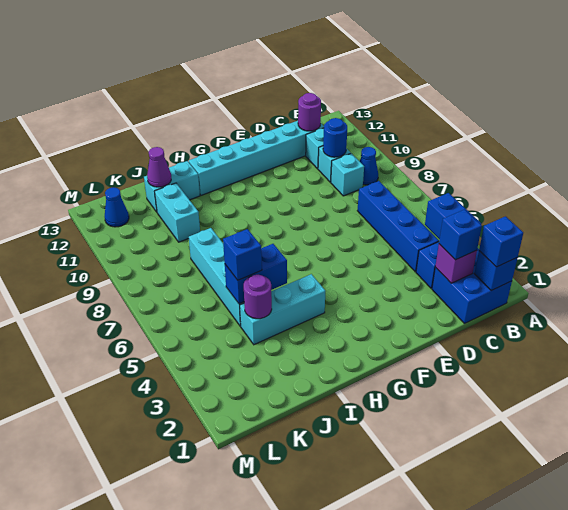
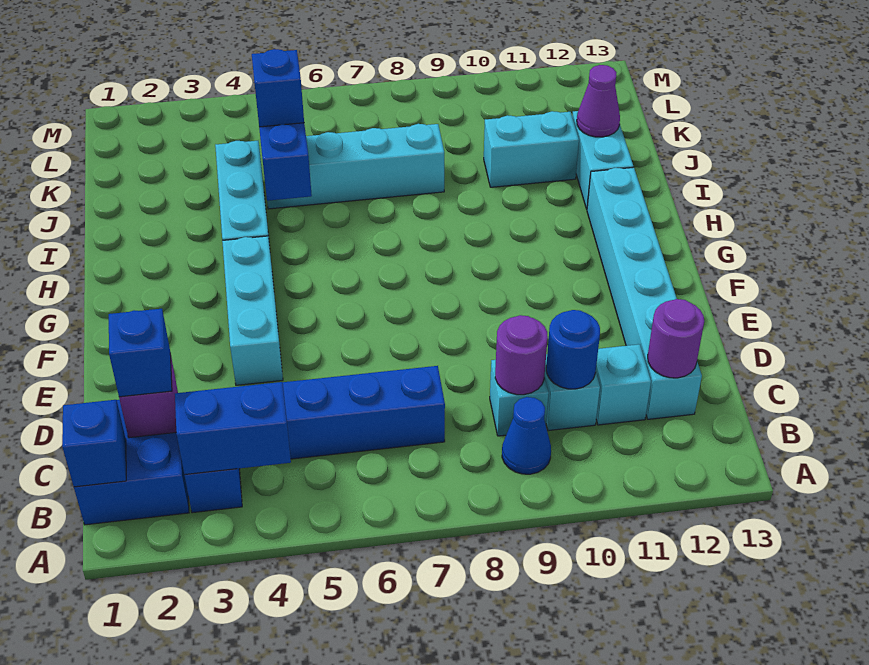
blue brick B1 level 3 -> none
none -> cyan brick E4:G4 level 1
purple round brick J4 level 2 -> purple round brick C9 level 2
blue cone L12 level 1 -> none

